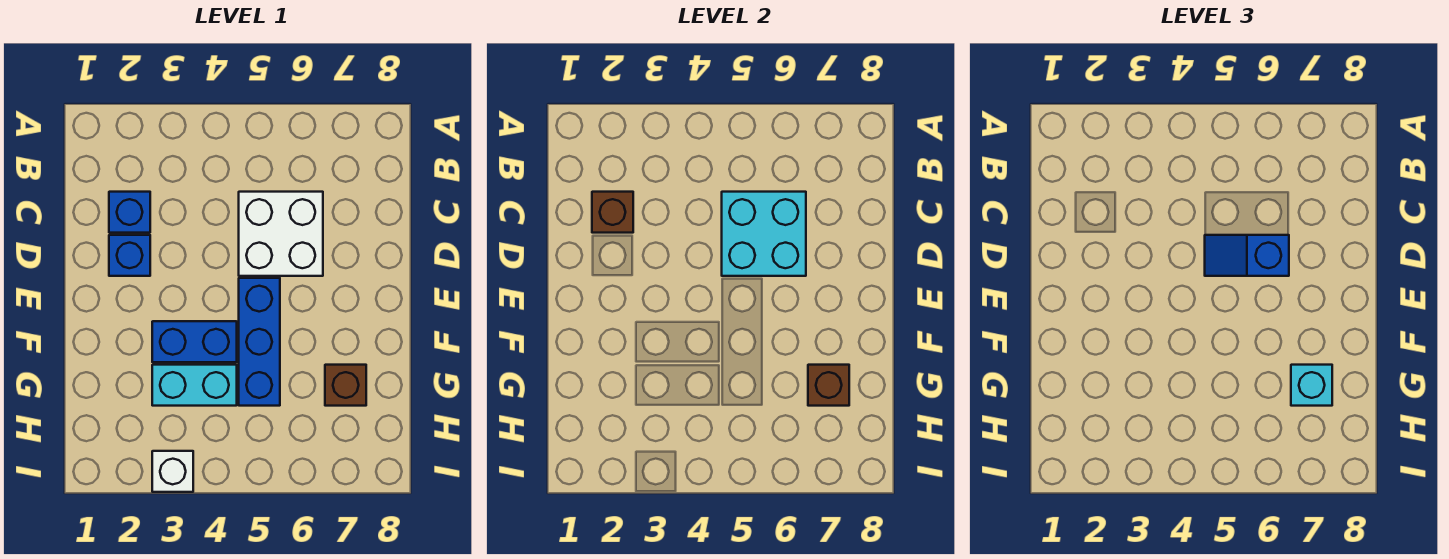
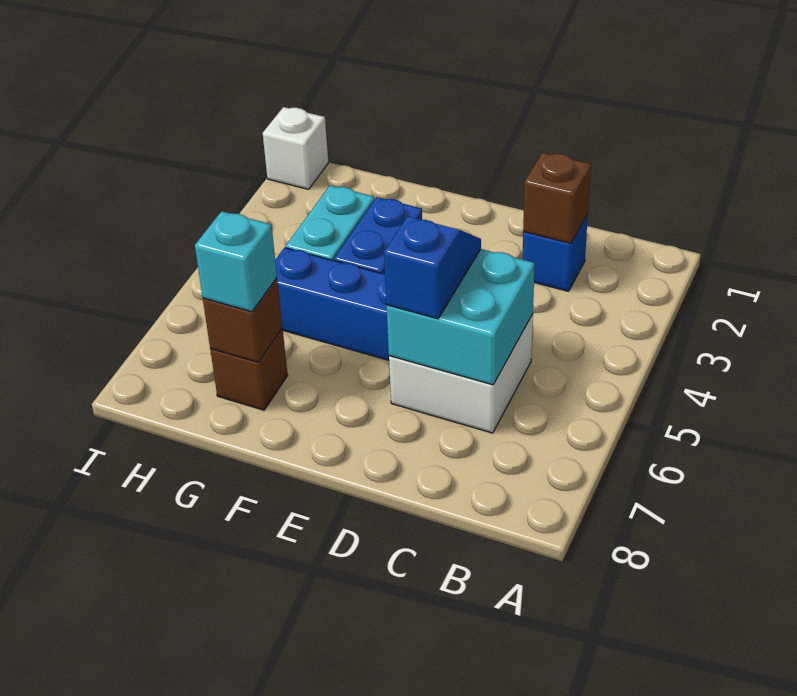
blue brick D2 level 1 -> none
white brick I3 level 1 -> white brick I1 level 1

